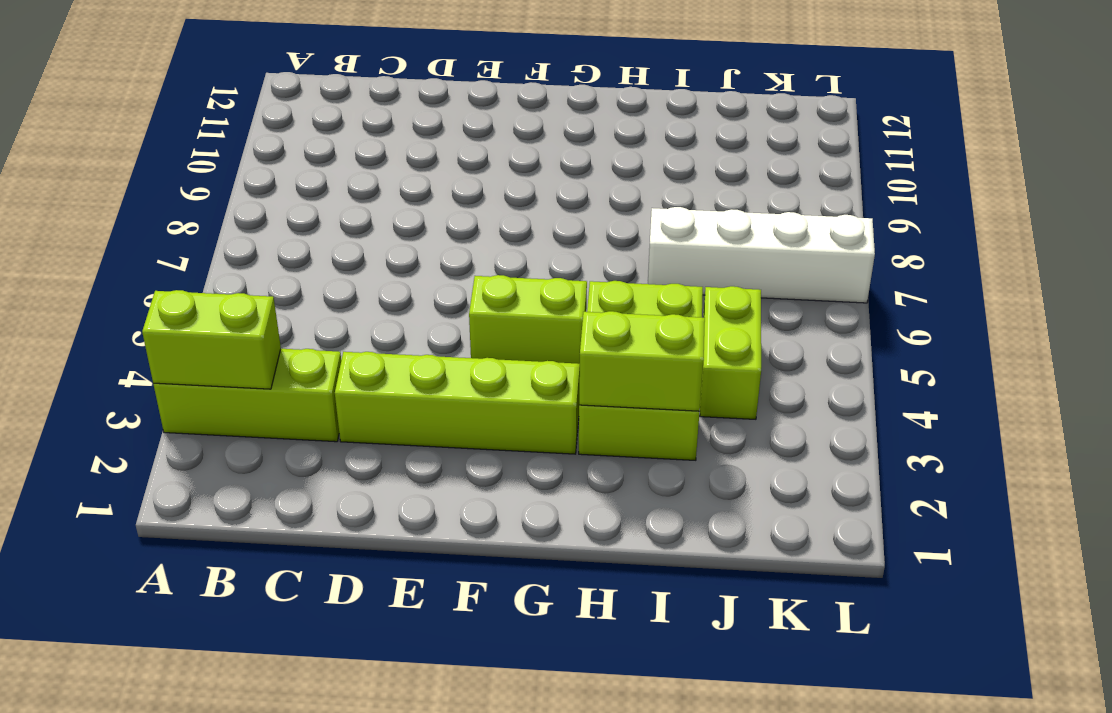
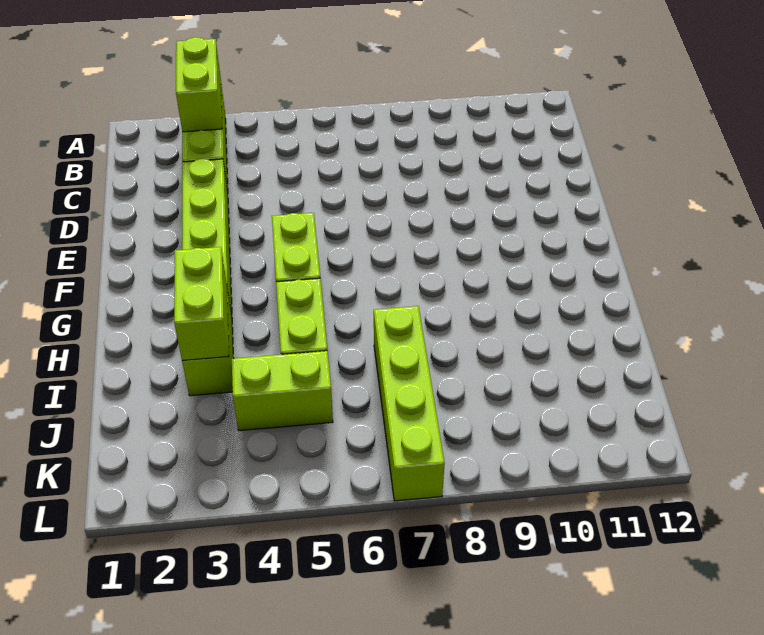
white brick I7:L7 level 1 -> lime brick I7:L7 level 1

